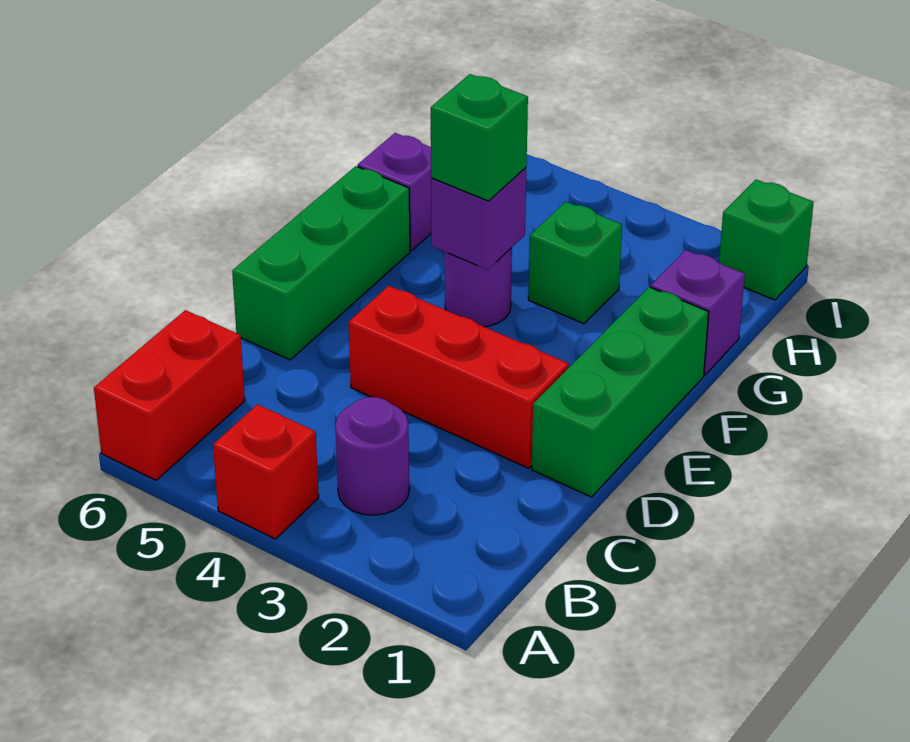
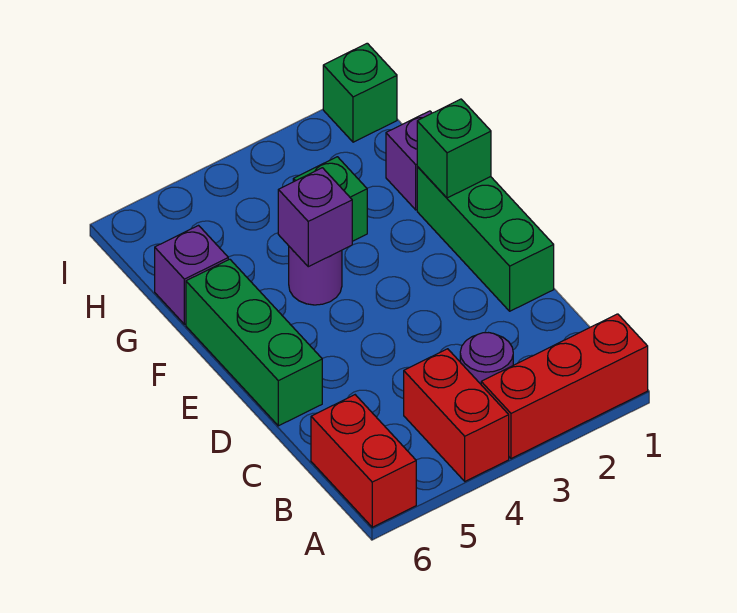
red brick A4 level 1 -> red brick A4:B4 level 1
red brick D2:D4 level 1 -> red brick A1:A3 level 1
green brick F4 level 3 -> green brick F1 level 2

